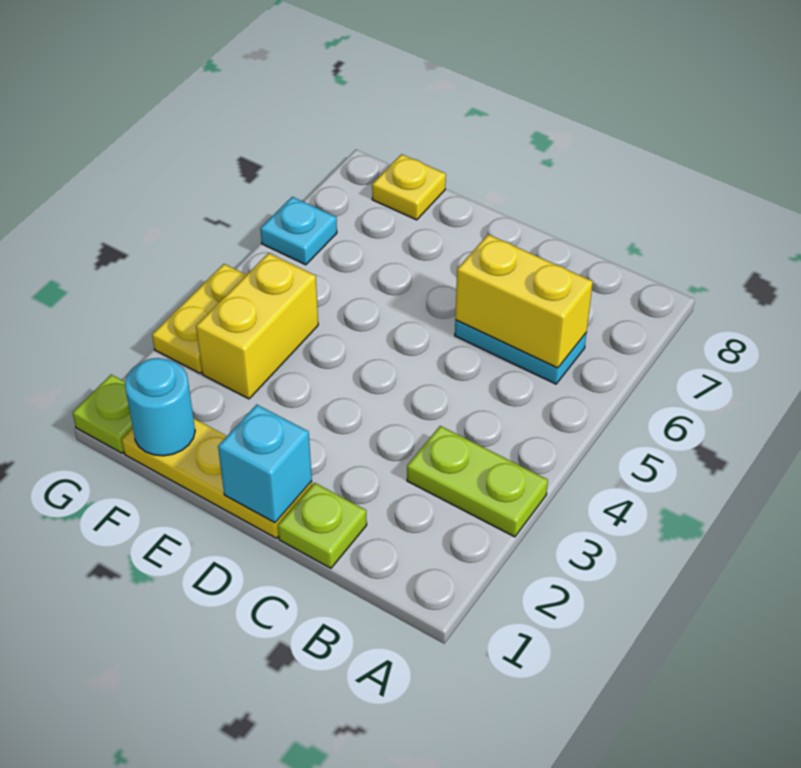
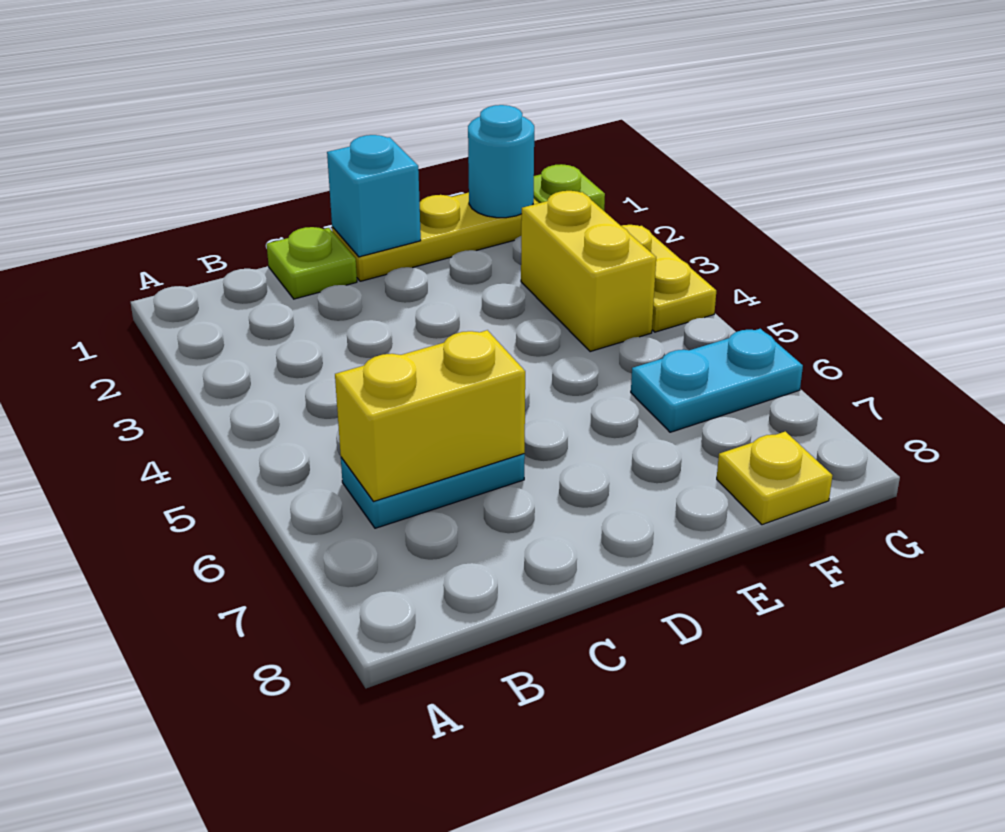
lime plate A3:B3 level 1 -> none
cyan plate G6 level 1 -> cyan plate F6:G6 level 1

